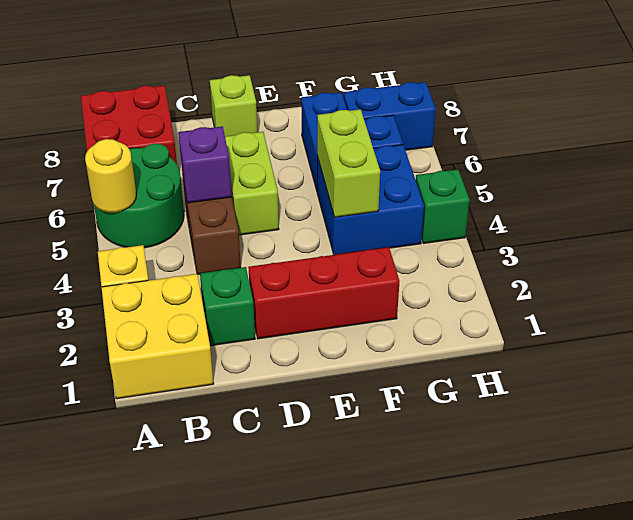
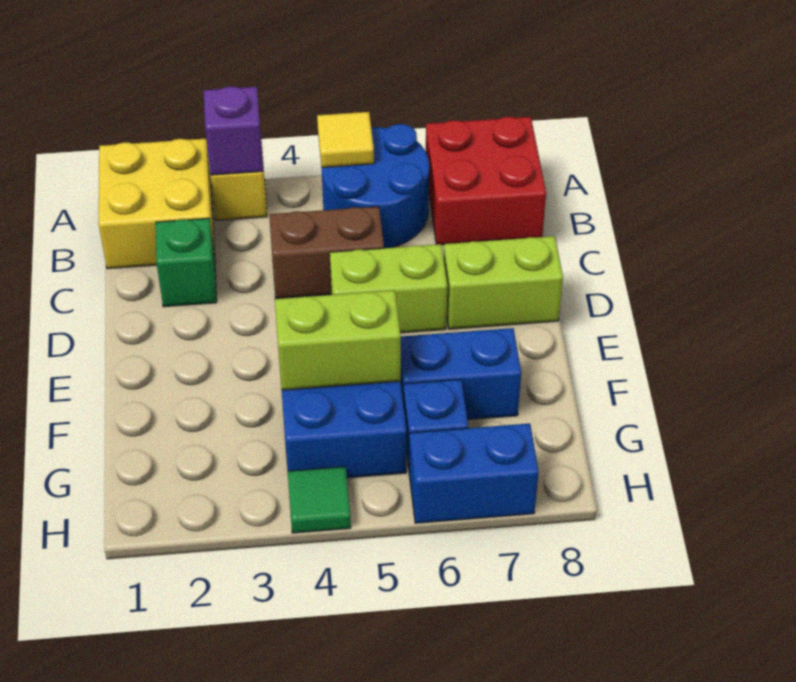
green round brick A5:B6 level 1 -> blue round brick A5:B6 level 1
yellow round brick A5 level 2 -> yellow tile A5 level 2
purple brick C5 level 2 -> purple brick A3 level 2
red brick D2:F2 level 1 -> none
lime brick D8 level 1 -> lime brick D7:D8 level 1
blue brick G7:H7 level 1 -> blue brick H6:H7 level 1
green brick H4 level 1 -> green tile H4 level 1

